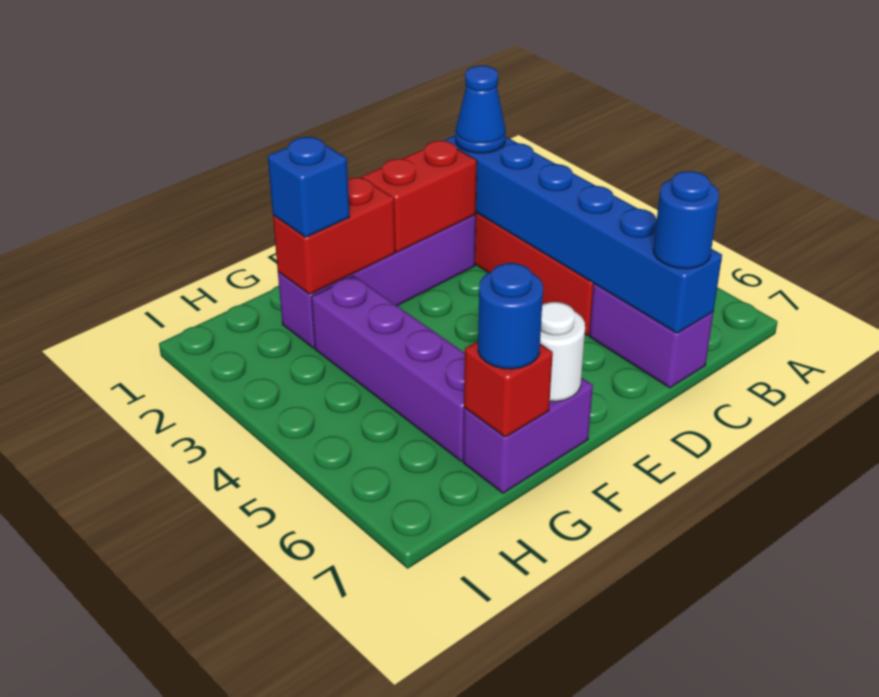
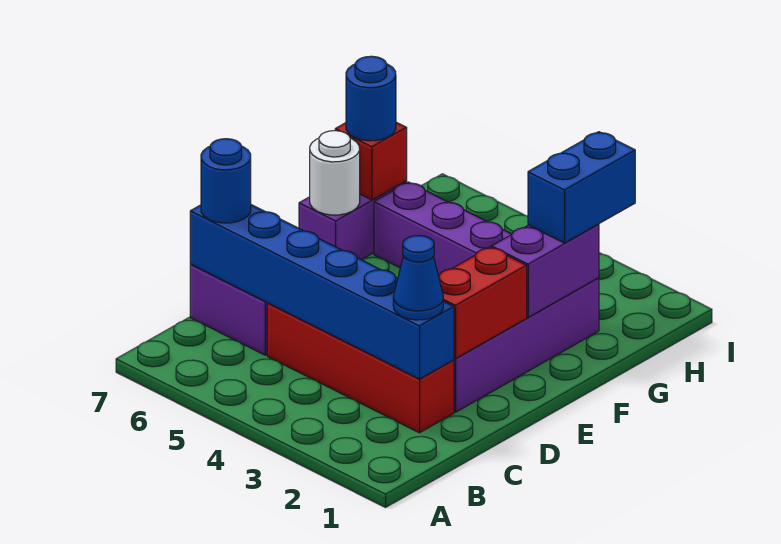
red brick F2:G2 level 2 -> purple brick F2:G2 level 2
blue brick G2 level 3 -> blue brick G2:H2 level 3

